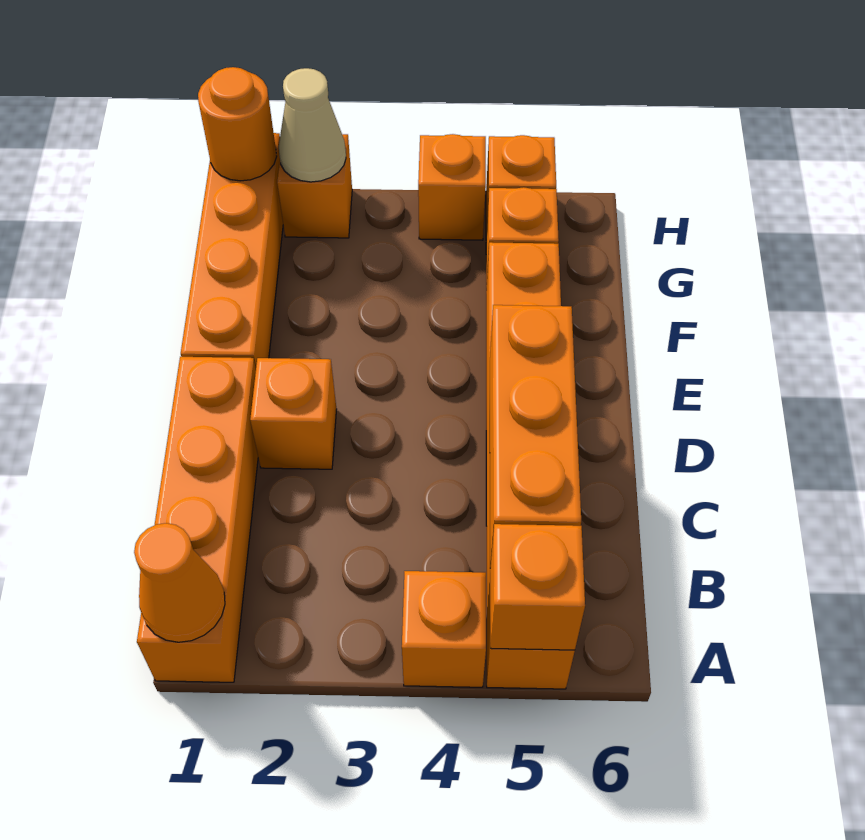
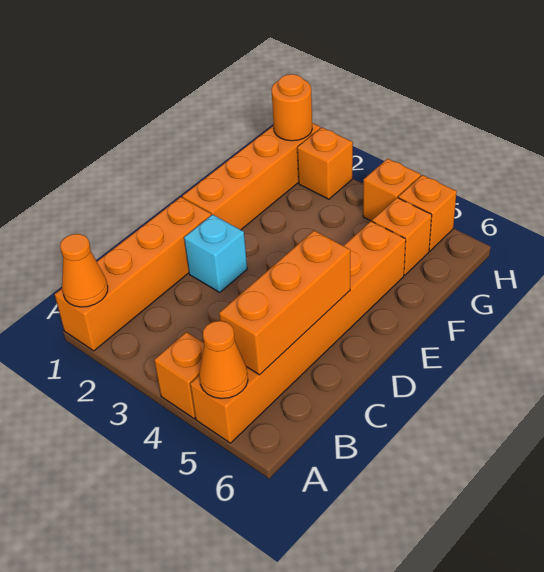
orange brick A5 level 2 -> orange cone A5 level 2
orange brick D2 level 1 -> cyan brick D2 level 1
tan cone H2 level 2 -> none

